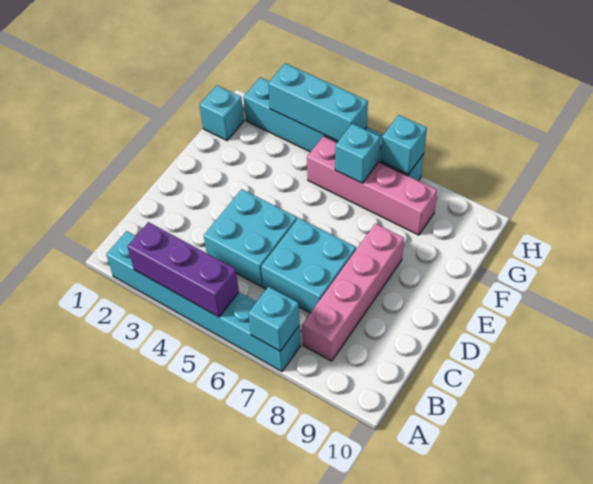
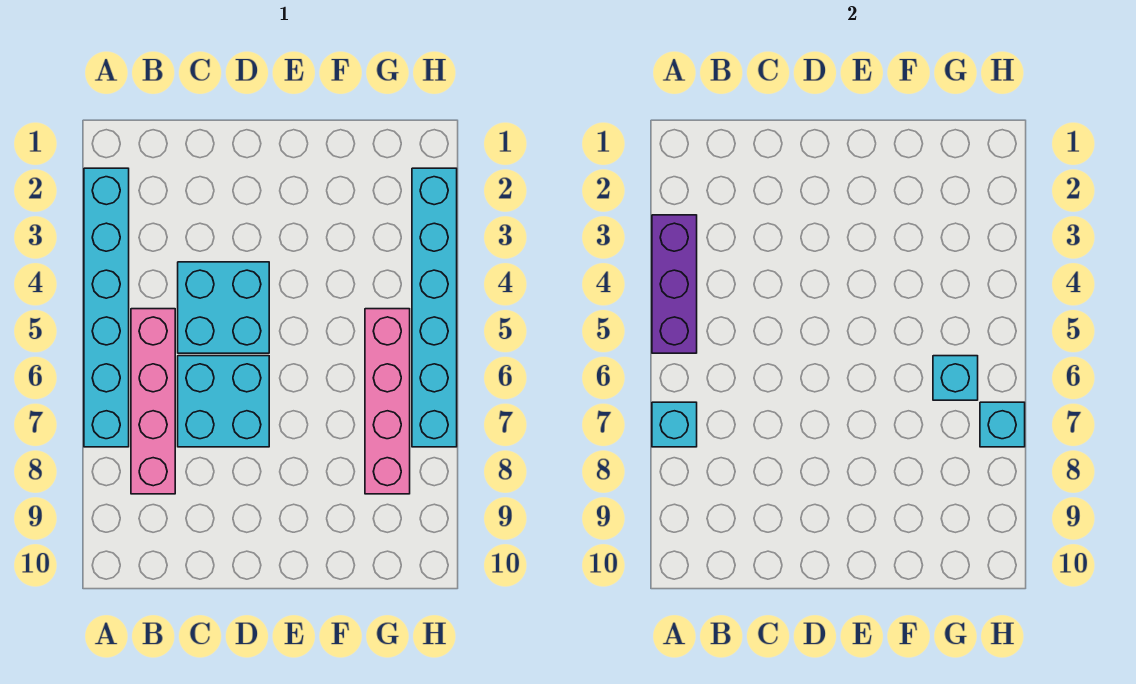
pink brick B8:E8 level 1 -> pink brick B5:B8 level 1
cyan brick G1 level 1 -> none
cyan brick H3:H5 level 2 -> none

